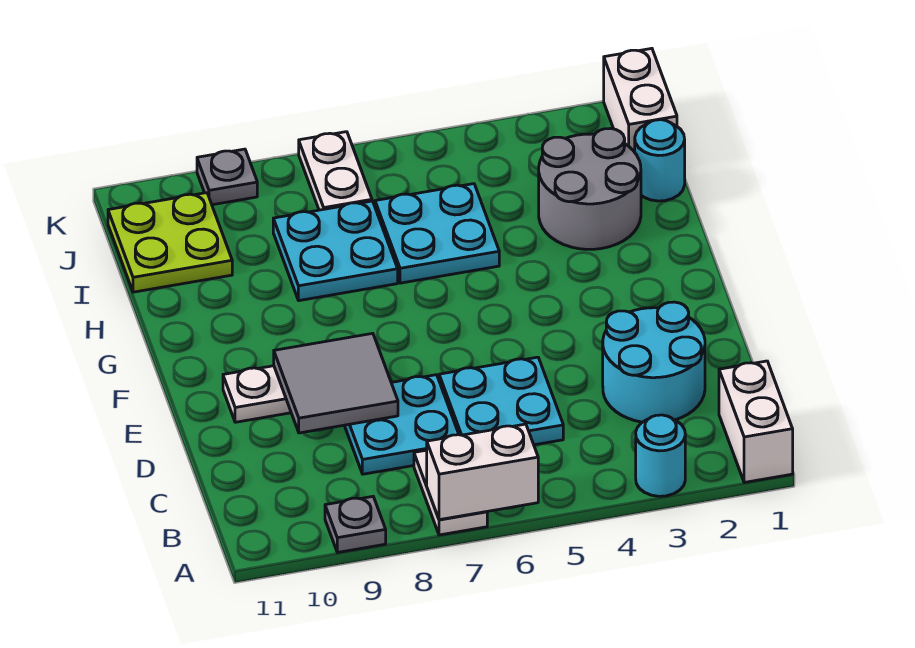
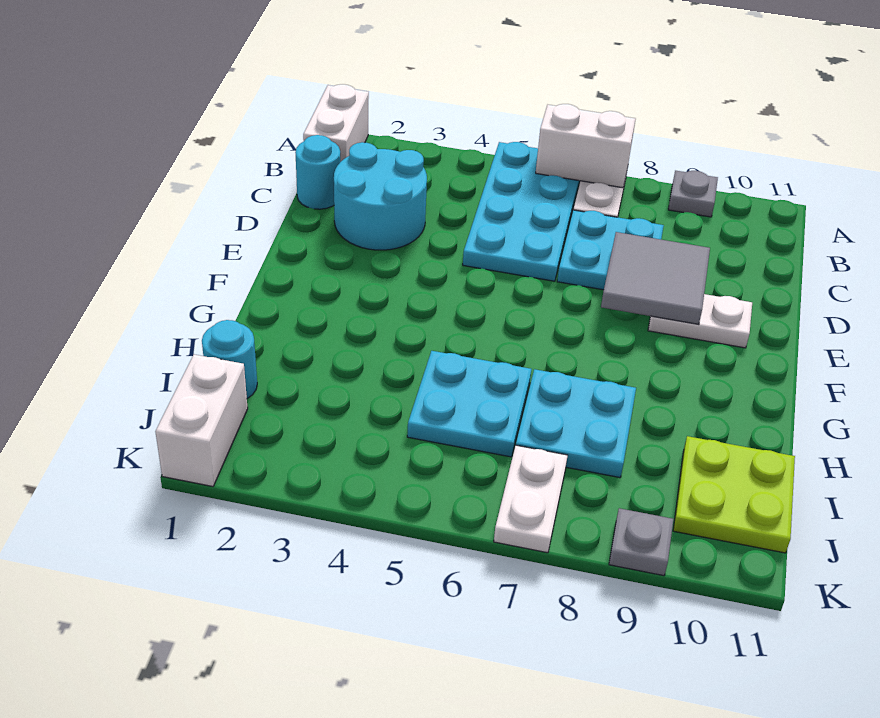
cyan round brick A3 level 1 -> cyan round brick C1 level 1
cyan plate C5:D6 level 1 -> cyan plate A5:D6 level 1
grey round brick H2:I3 level 1 -> none

